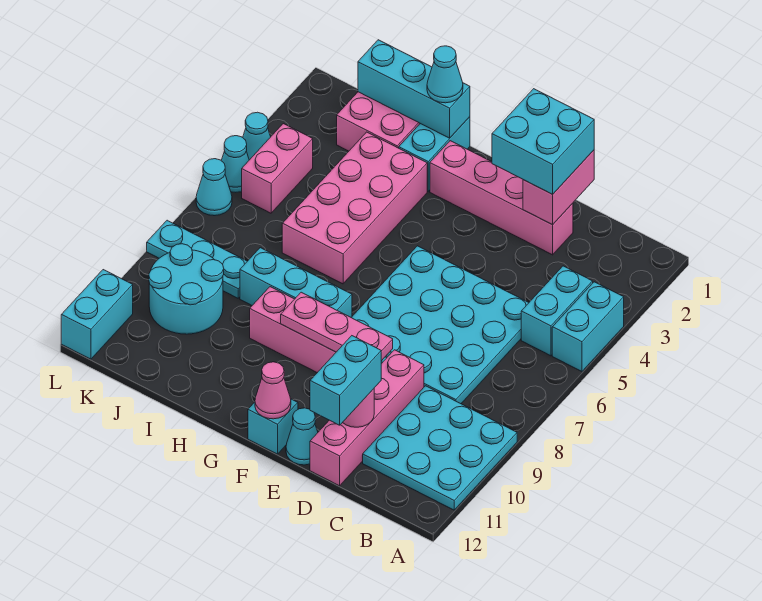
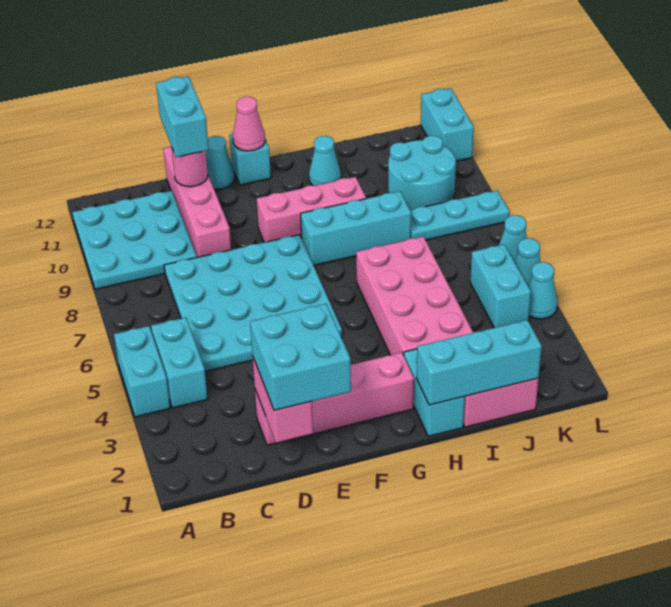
pink plate E9:G9 level 2 -> none
cyan cone H1 level 3 -> cyan cone H11 level 1
pink brick K4:K5 level 1 -> cyan brick K4:K5 level 1

